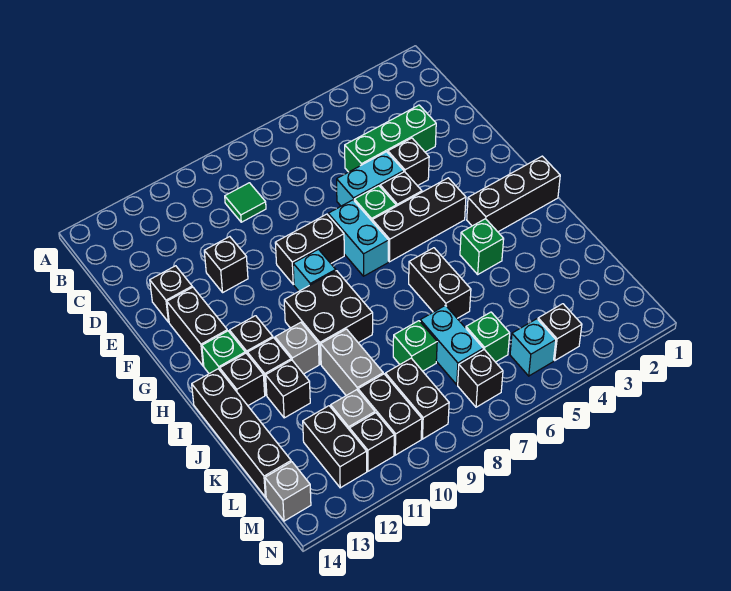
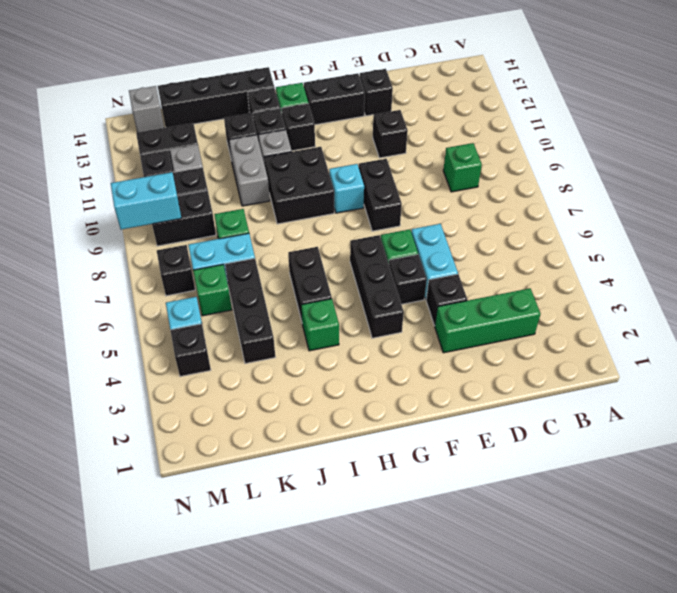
green tile C9 level 1 -> green brick C9 level 1
green brick D3:D5 level 1 -> green brick C3:E3 level 1
cyan brick F7:G7 level 1 -> cyan brick M9:N9 level 2
black brick H1:H3 level 1 -> black brick K4:K6 level 1
black brick I6:J6 level 1 -> black brick I5:I6 level 1
grey brick J10:K10 level 1 -> grey brick J10:J11 level 1

